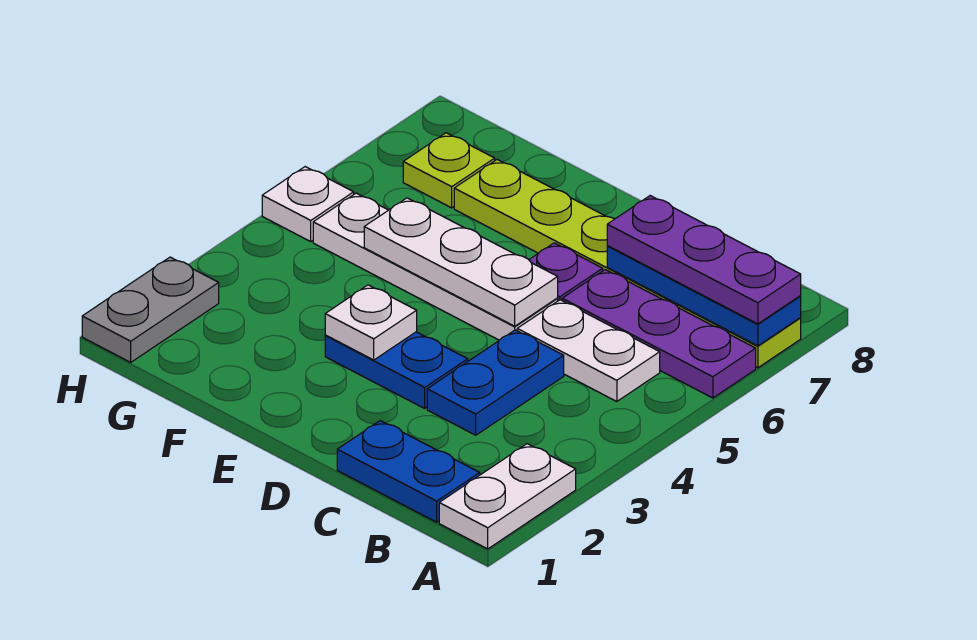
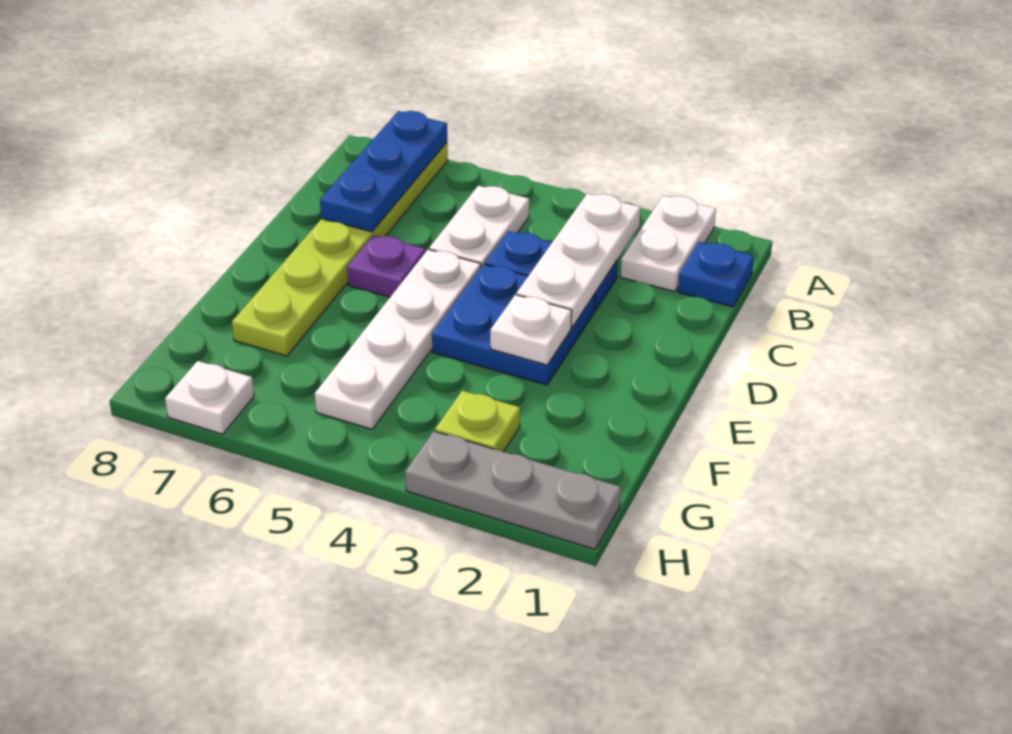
white plate A1:A2 level 1 -> white plate A2:B2 level 1
purple plate A6:C6 level 1 -> none
purple plate A7:C7 level 3 -> none
blue plate B1:C1 level 1 -> blue plate B1 level 1
blue plate D3:E3 level 1 -> blue plate D3:E4 level 1
white plate D5:F5 level 2 -> white plate B3:D3 level 2
lime plate G7 level 1 -> lime plate G3 level 1
grey plate H1:H2 level 1 -> grey plate H1:H3 level 1
white plate H5 level 1 -> white plate H7 level 1

